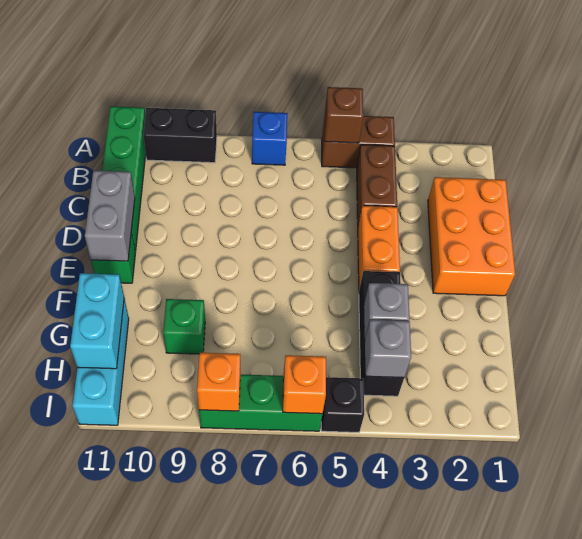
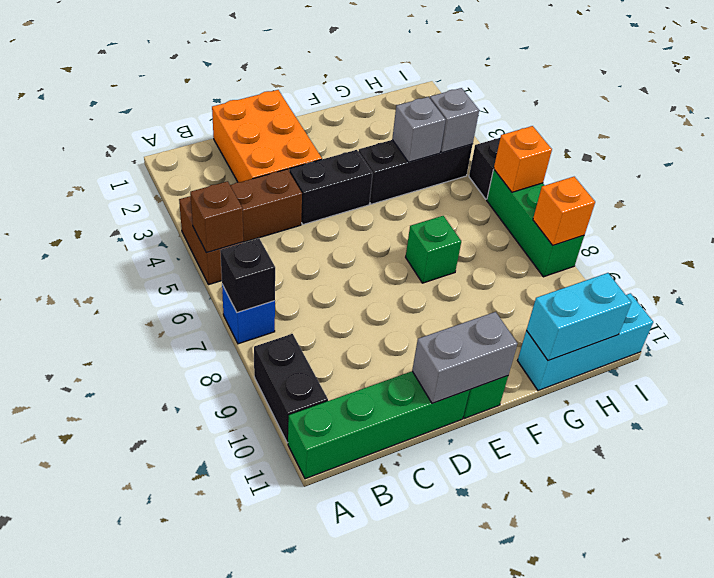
none -> black brick A7 level 2
orange brick C1:E2 level 1 -> orange brick C1:D3 level 1
orange brick D4:E4 level 1 -> black brick D4:E4 level 1
green brick G9 level 1 -> green brick F7 level 1

